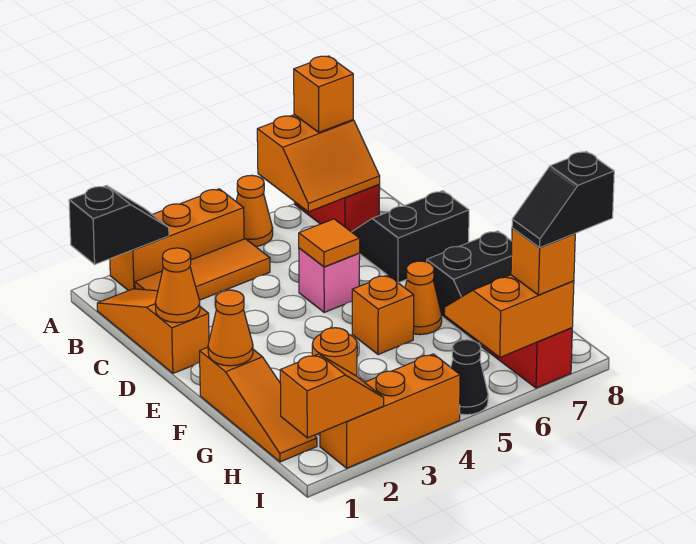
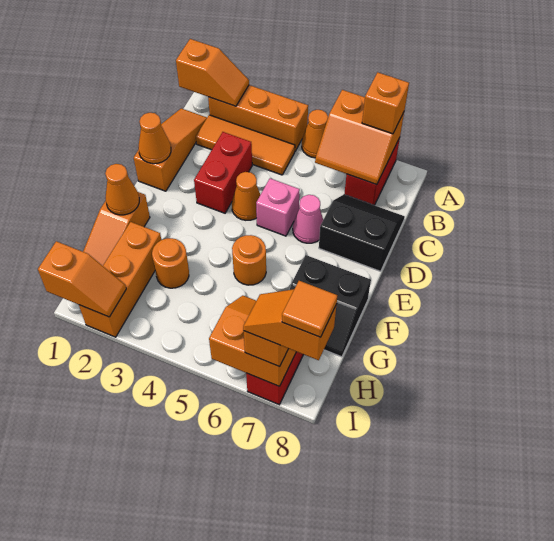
black slope A1:A2 level 2 top 1 -> orange slope A1:A2 level 2 top 1
none -> red brick C3:D3 level 1
orange tile D5 level 2 -> orange tile I8 level 5
none -> pink cone D6 level 1
orange brick F5 level 1 -> orange round brick F5 level 1
orange cone F6 level 1 -> orange cone D4 level 1
orange brick I2:I4 level 1 -> orange brick G2:I2 level 1
black cone I5 level 1 -> none
black slope I7:I8 level 4 top 8 -> orange slope I7:I8 level 4 top 8

